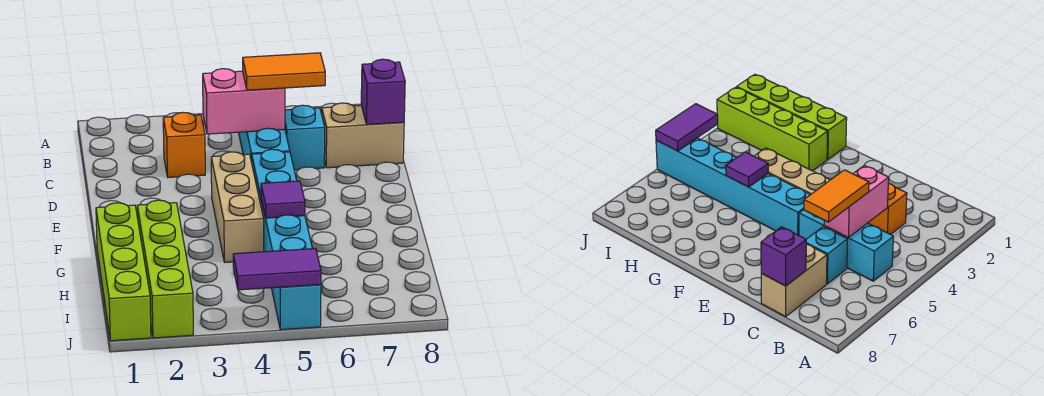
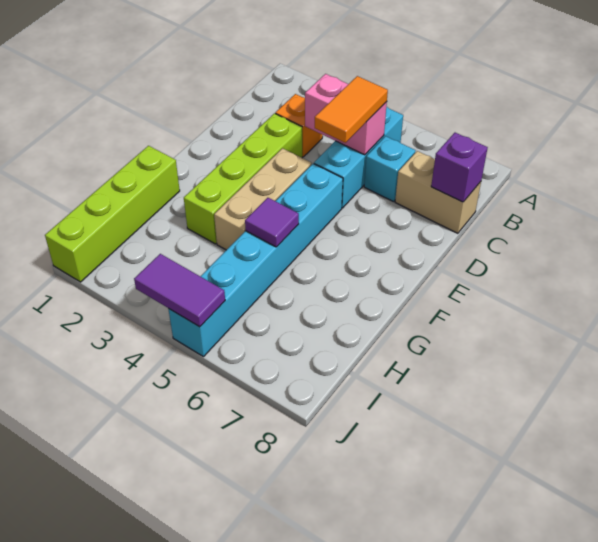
orange tile C5:C6 level 3 -> orange tile C5:D5 level 3
lime brick G2:J2 level 1 -> lime brick D3:G3 level 1

